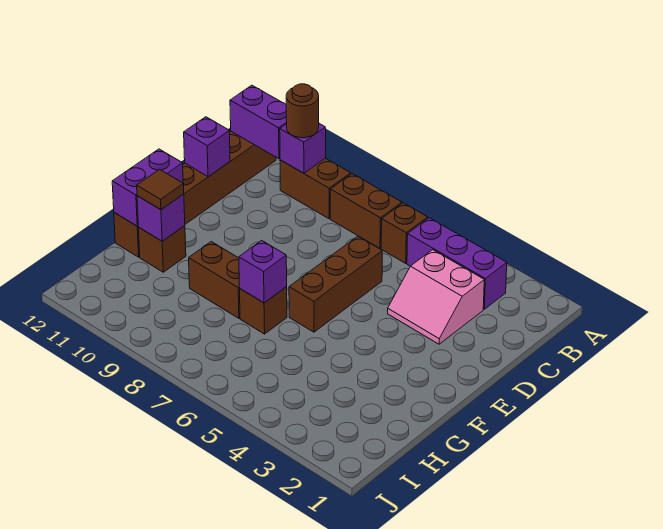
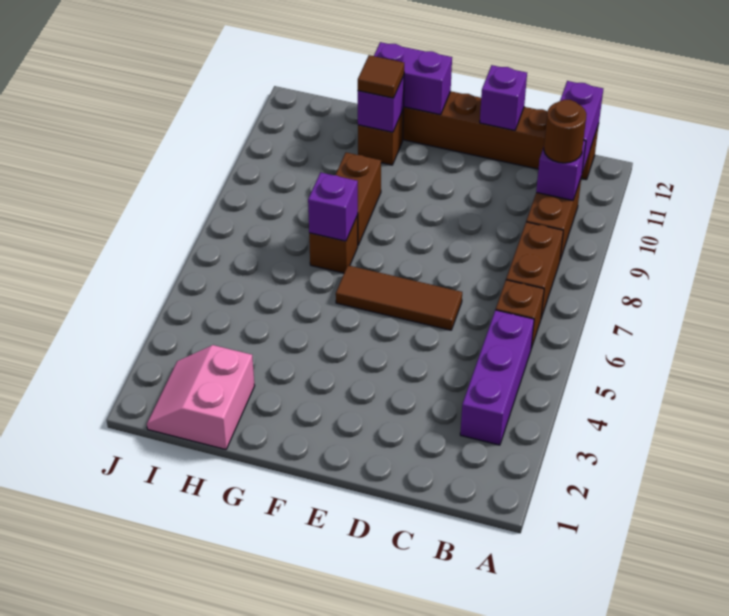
pink slope C3:D4 level 1 top C -> pink slope H1:I2 level 1 top H
brown brick D6:F6 level 1 -> brown tile D6:F6 level 1

